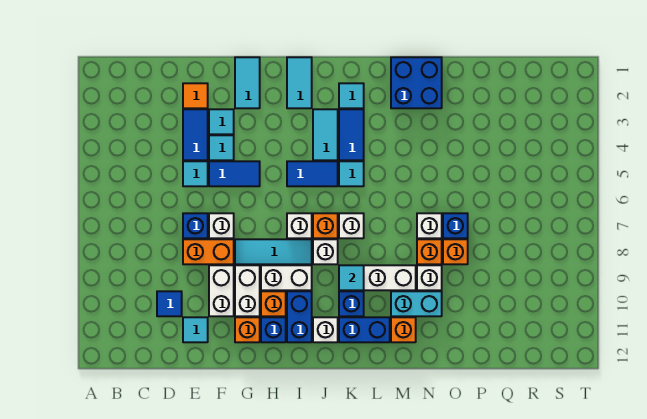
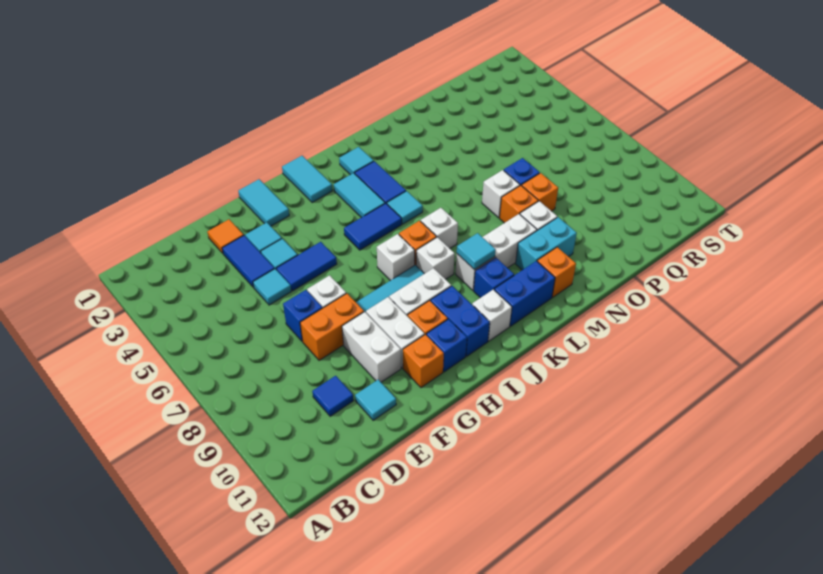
blue brick M1:N2 level 1 -> none

